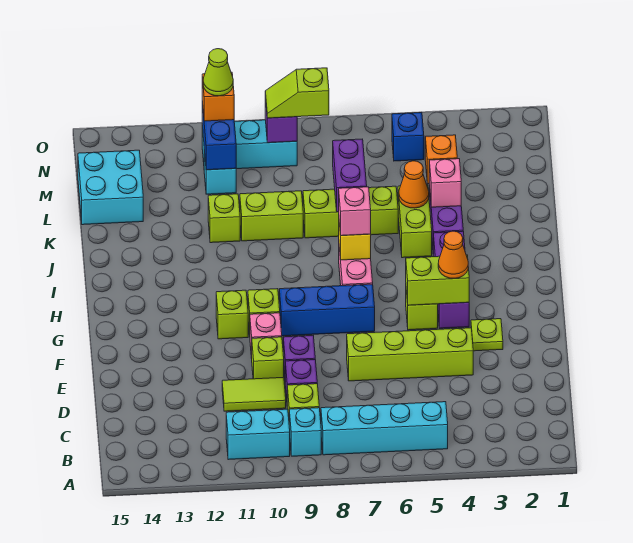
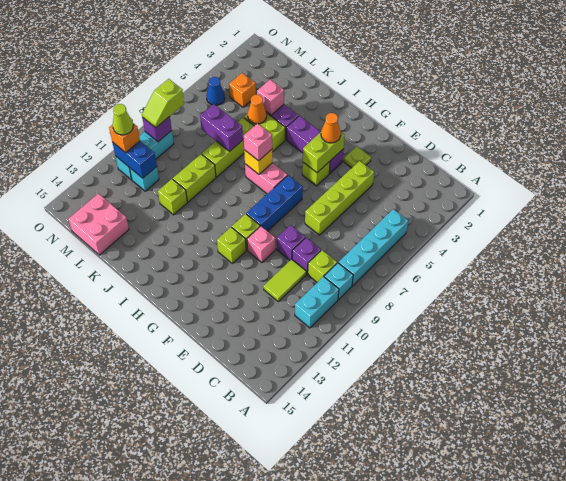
lime brick E10 level 1 -> none
cyan brick L14:M15 level 1 -> pink brick L14:M15 level 1
blue brick N5 level 1 -> blue cone N5 level 1

